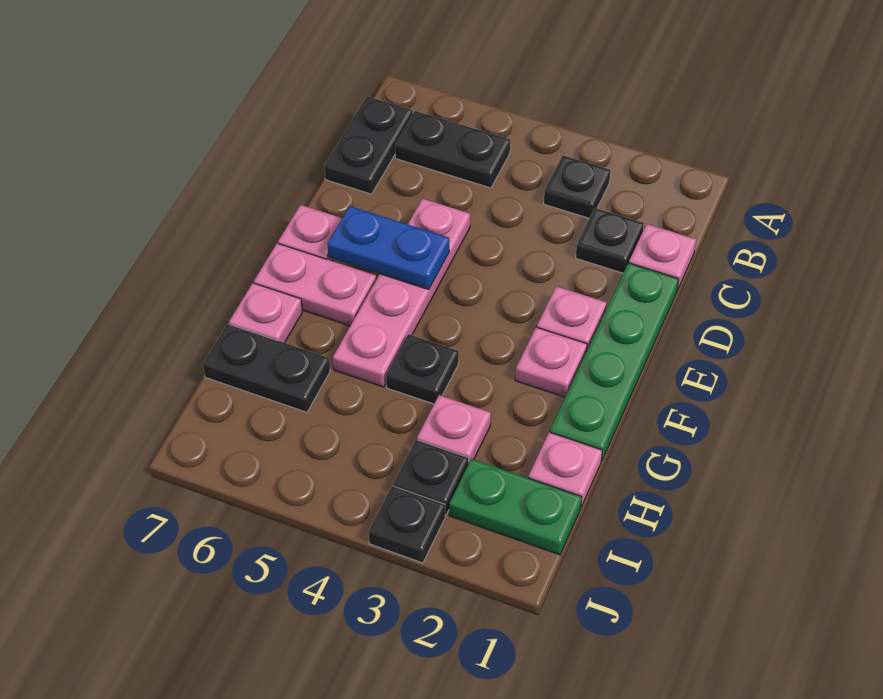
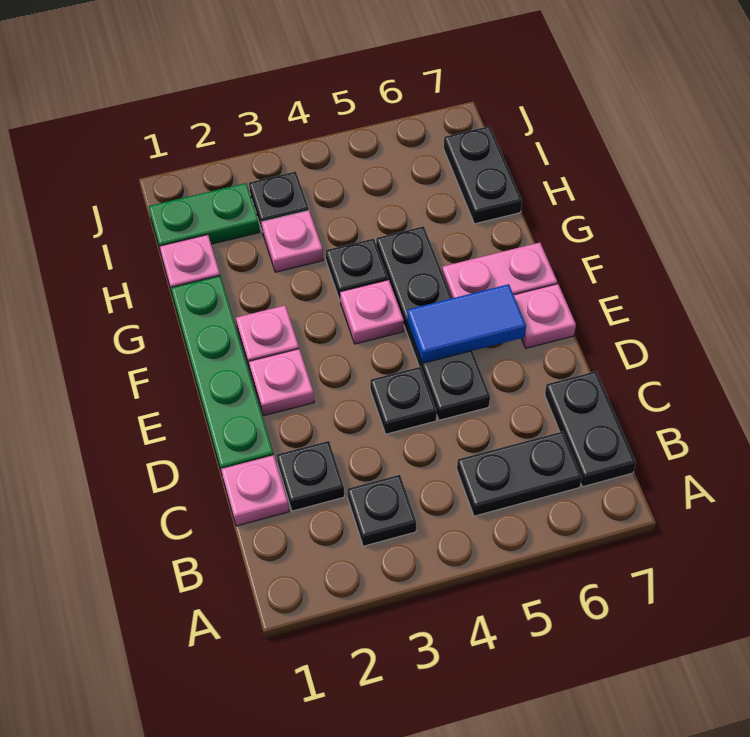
pink plate D5:G5 level 1 -> black plate D5:G5 level 1
blue plate E5:E6 level 2 -> blue tile E5:E6 level 2
pink plate G7 level 1 -> pink plate F4 level 1
black plate H6:H7 level 1 -> black plate H7:I7 level 1
black plate J3 level 1 -> black plate D4 level 1

